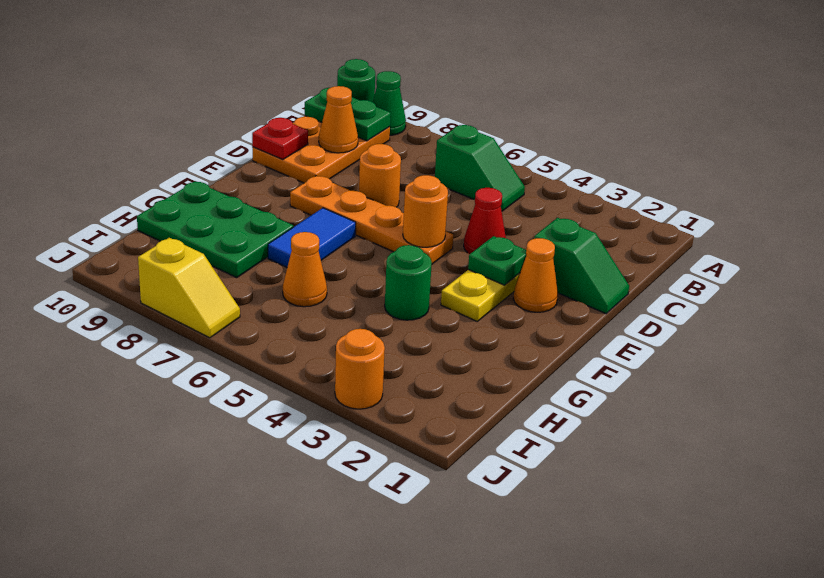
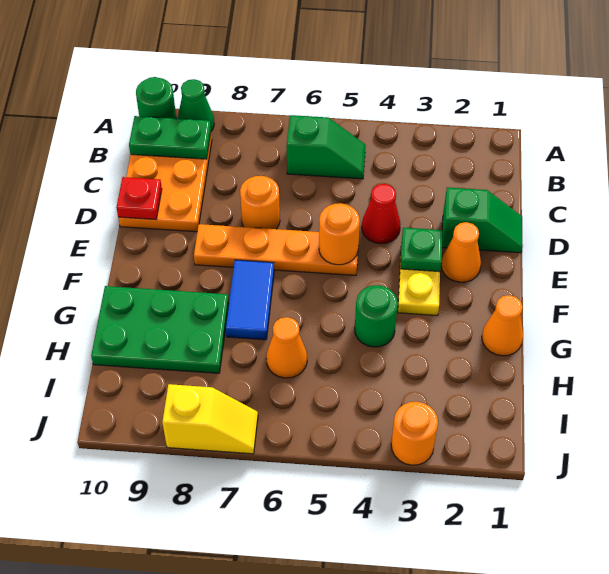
orange cone C9 level 2 -> orange cone G1 level 1

